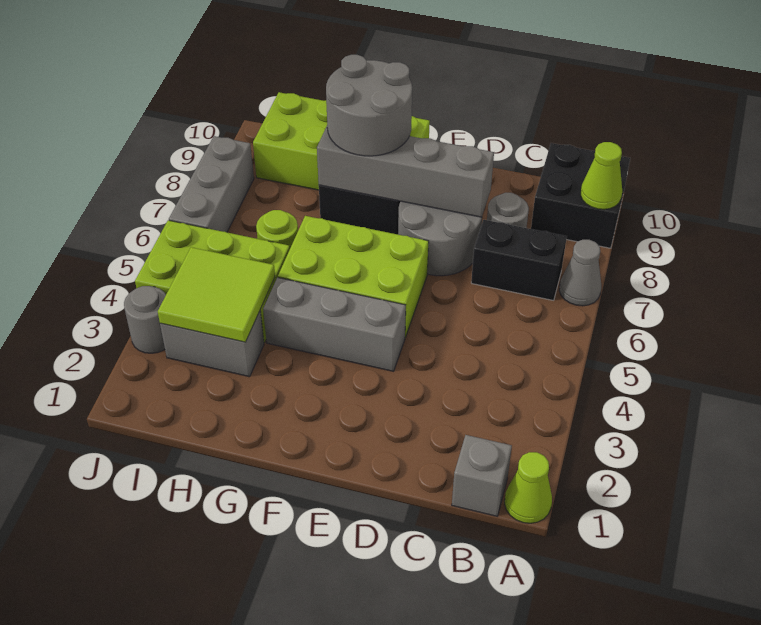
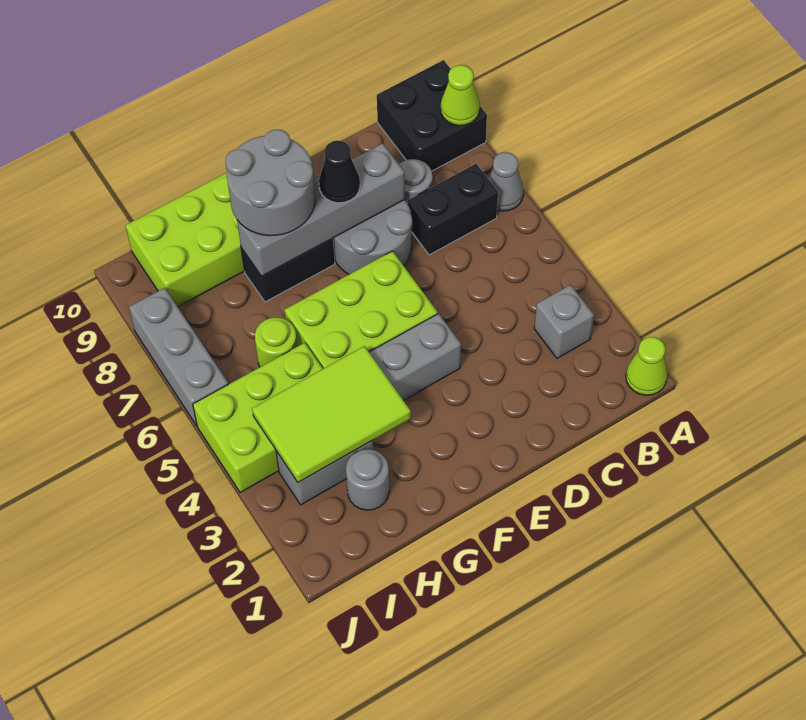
grey brick B1 level 1 -> grey brick B3 level 1
none -> black cone E8 level 3
lime tile H3:I4 level 2 -> lime tile G3:I4 level 2
grey round brick J3 level 1 -> grey round brick H2 level 1

